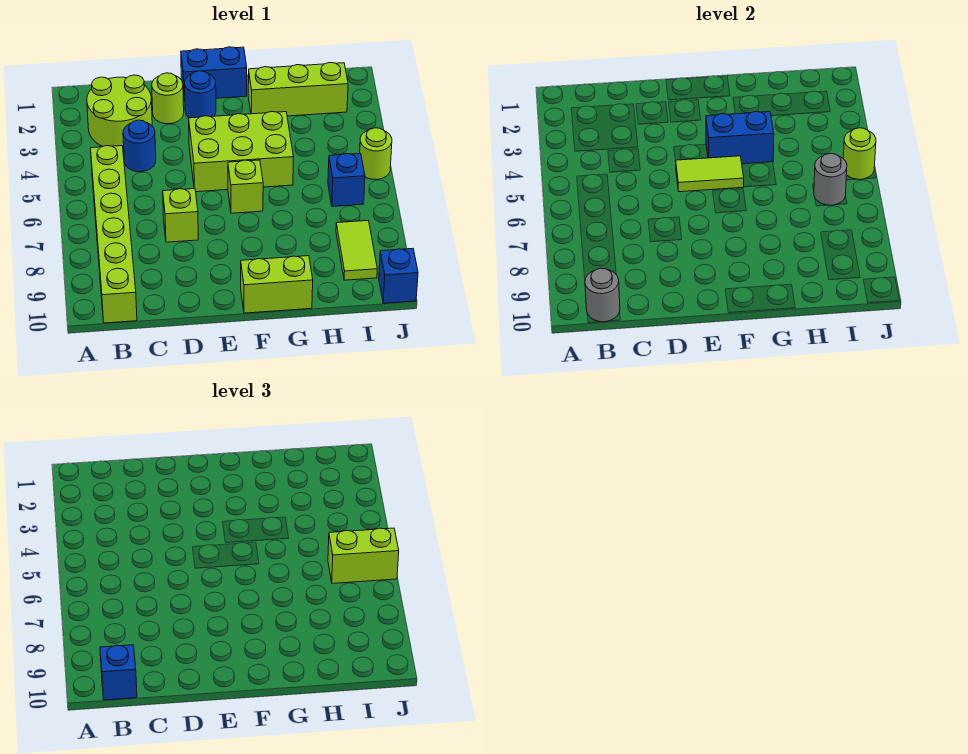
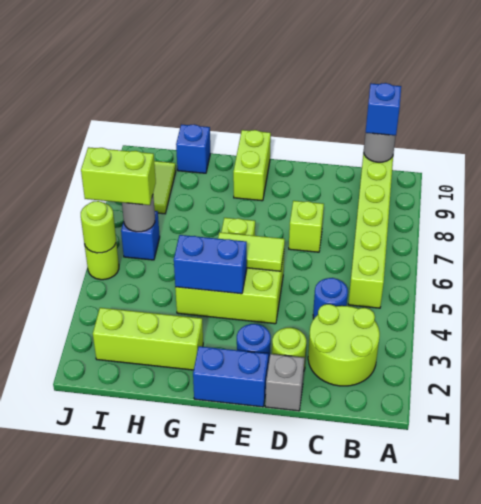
none -> grey brick D1 level 1
lime brick F10:G10 level 1 -> lime brick F9:F10 level 1
blue brick J10 level 1 -> blue brick H10 level 1

